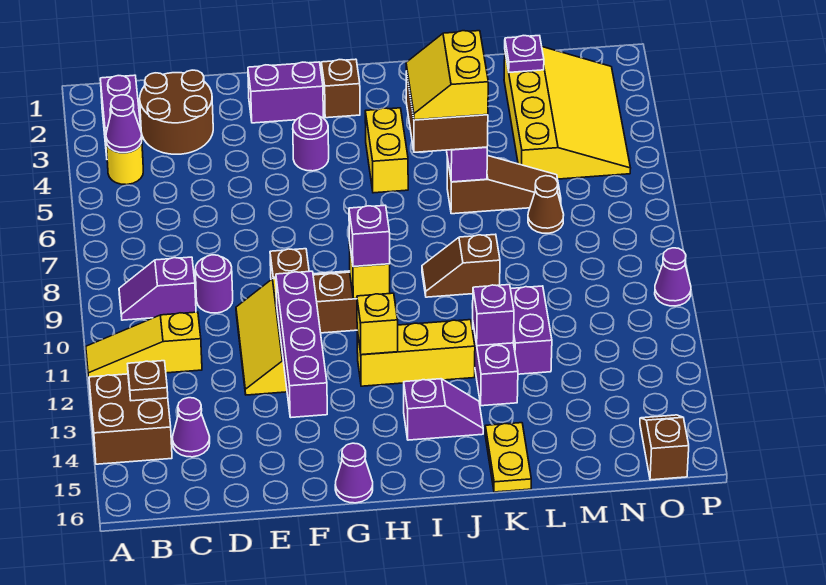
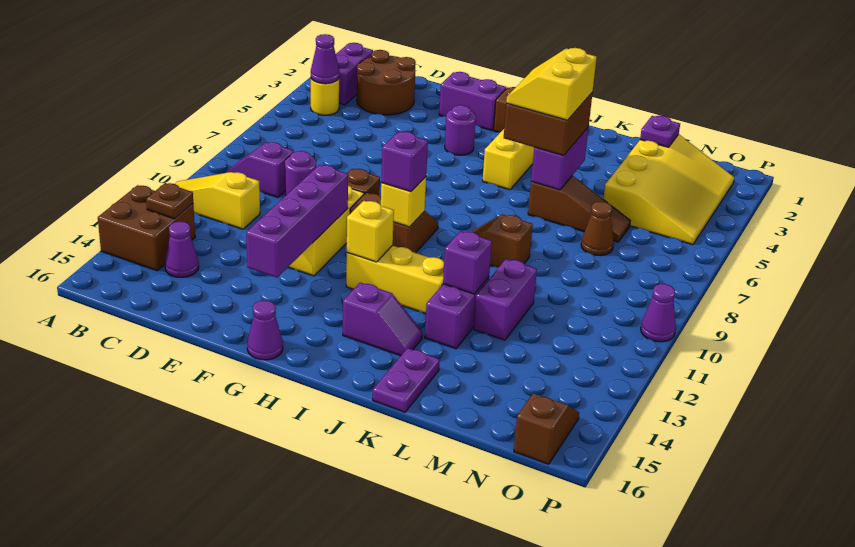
yellow plate K15:K16 level 1 -> purple plate K15:K16 level 1

